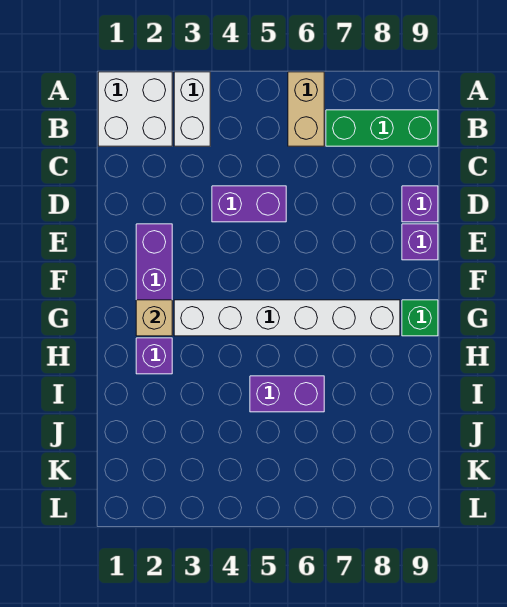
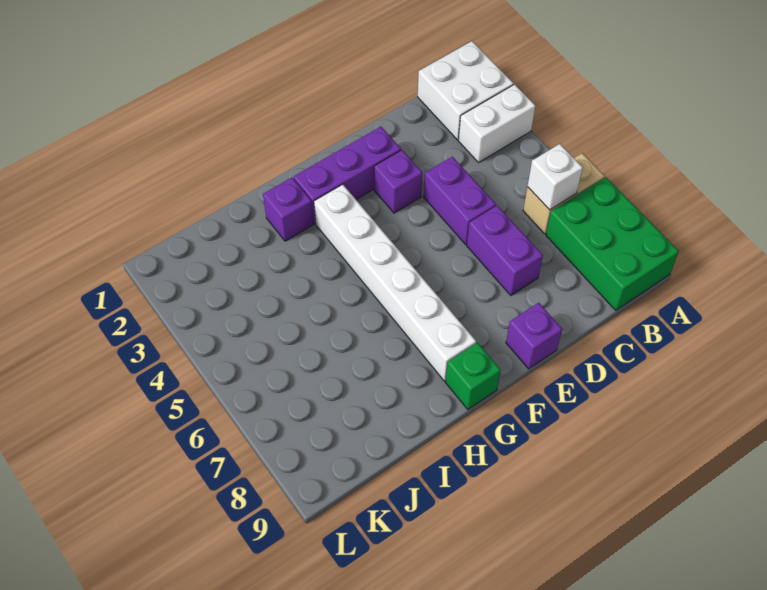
none -> white brick B6 level 2
green brick B7:B9 level 1 -> green brick A7:B9 level 1
purple brick D9 level 1 -> purple brick E3 level 1
tan brick G2 level 2 -> none
purple brick I5:I6 level 1 -> purple brick D6:D7 level 1

